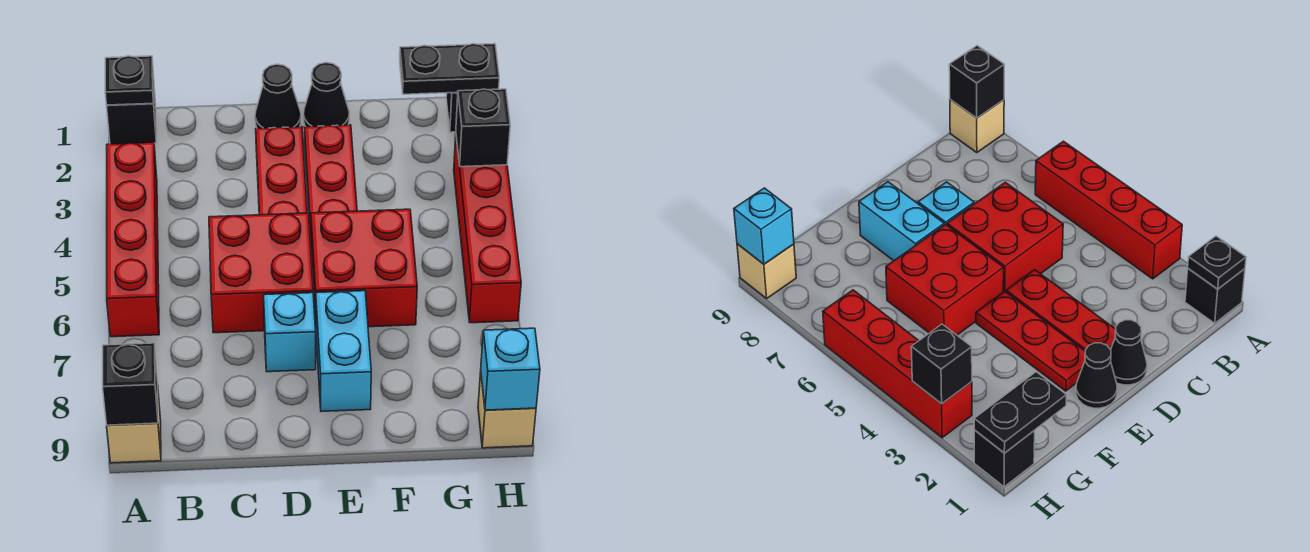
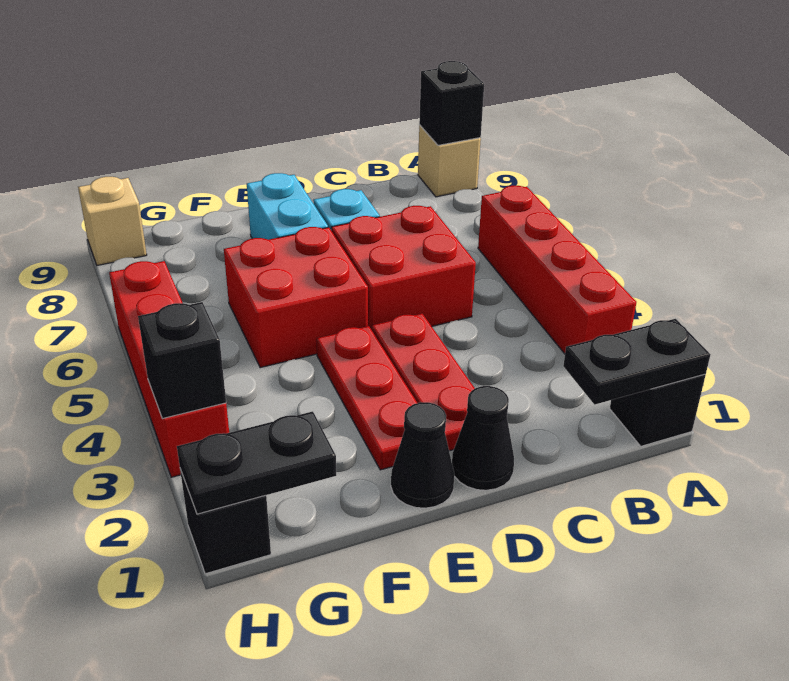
black plate A1 level 2 -> black plate A1:B1 level 2
cyan brick H9 level 2 -> none

